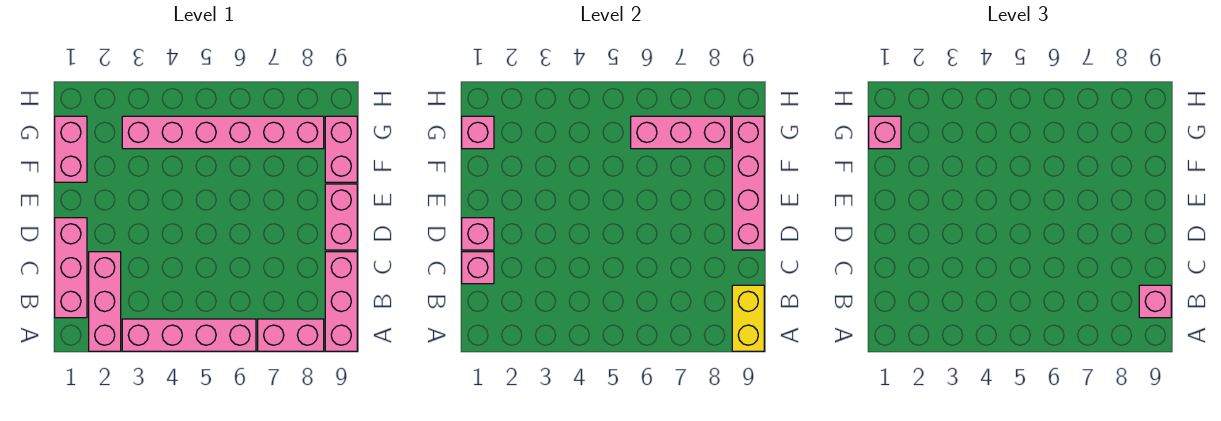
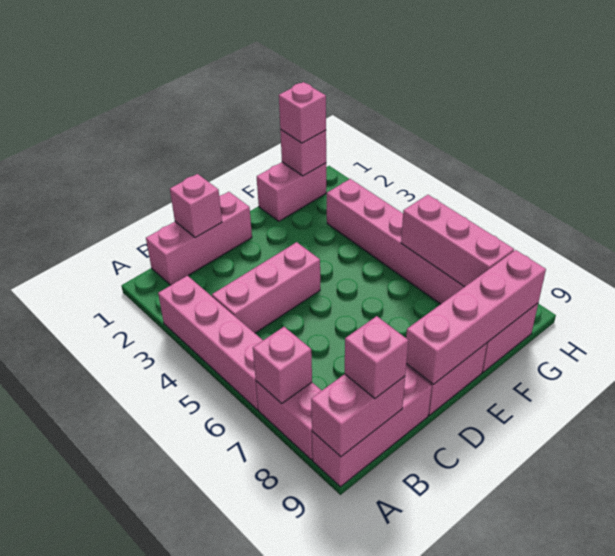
pink brick A2:C2 level 1 -> pink brick B4:D4 level 1
yellow brick A9:B9 level 2 -> pink brick A9:B9 level 2
pink brick D1 level 2 -> pink brick A7 level 2

